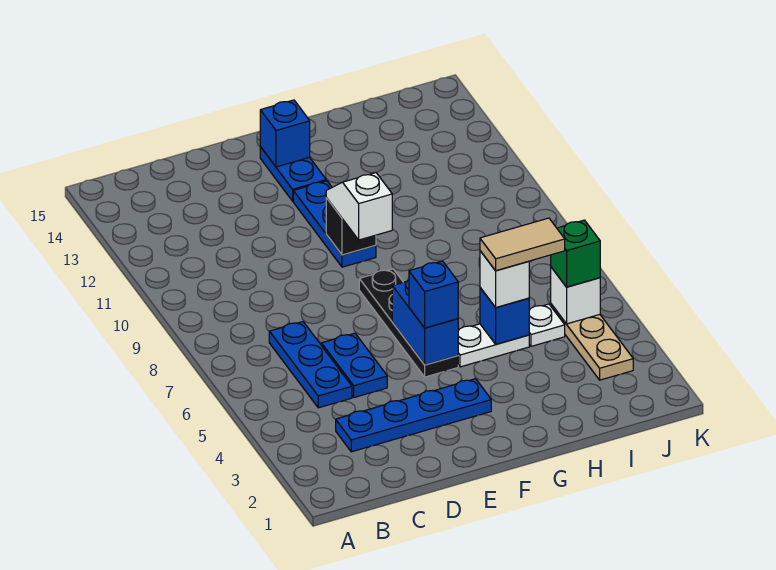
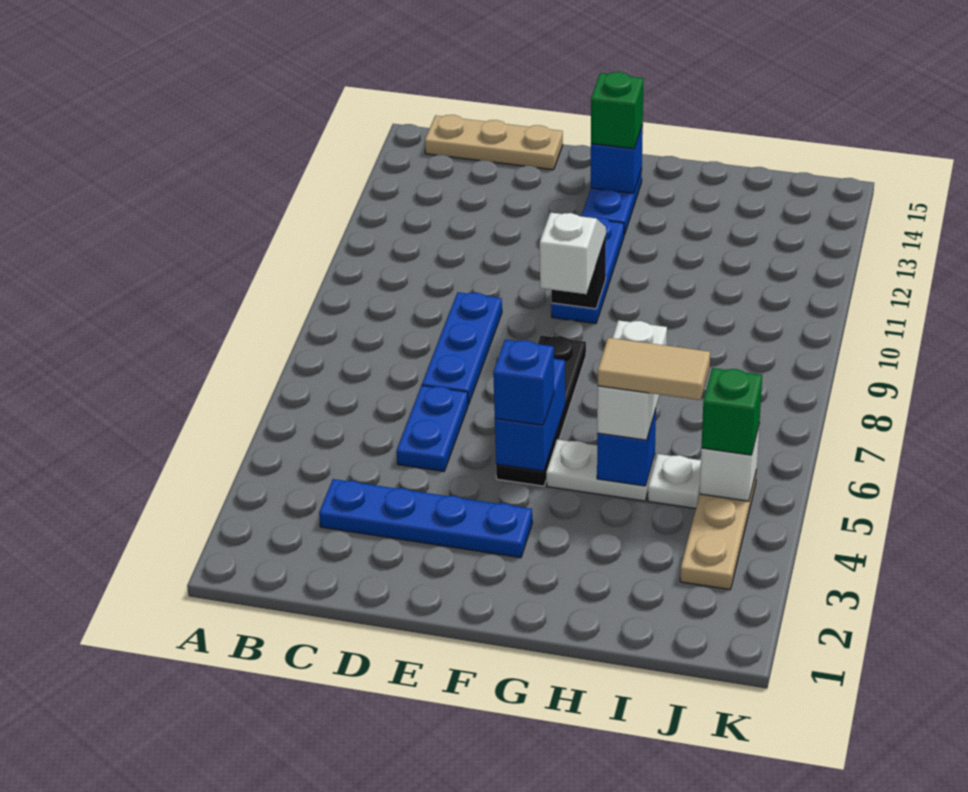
none -> tan plate B15:D15 level 1
blue plate C5:C7 level 1 -> blue plate D7:D9 level 1
none -> green brick F14 level 3
white brick H5 level 3 -> white brick H5:H6 level 3

